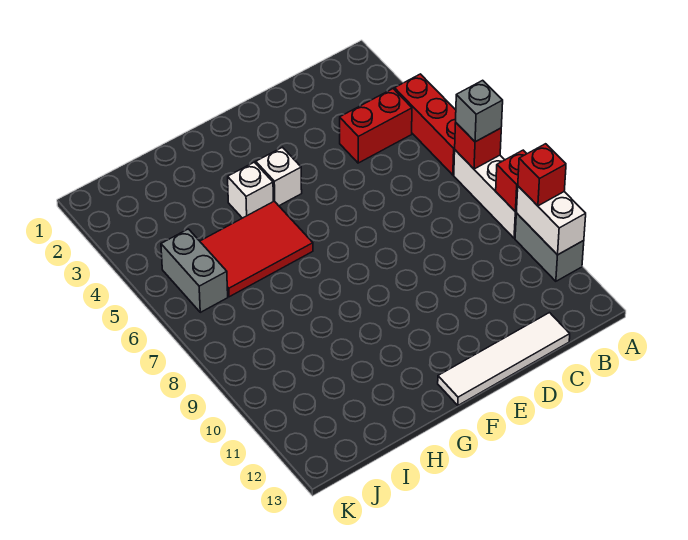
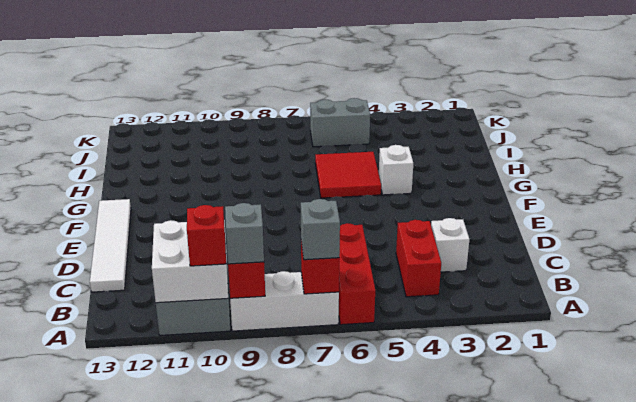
red brick A4:A6 level 1 -> red brick A6:C6 level 1
none -> grey brick A9 level 3
white brick A10:A11 level 2 -> white brick A10:B11 level 2
white brick F4 level 1 -> white brick C3 level 1
red tile G5:I6 level 1 -> red tile G5:H6 level 1

